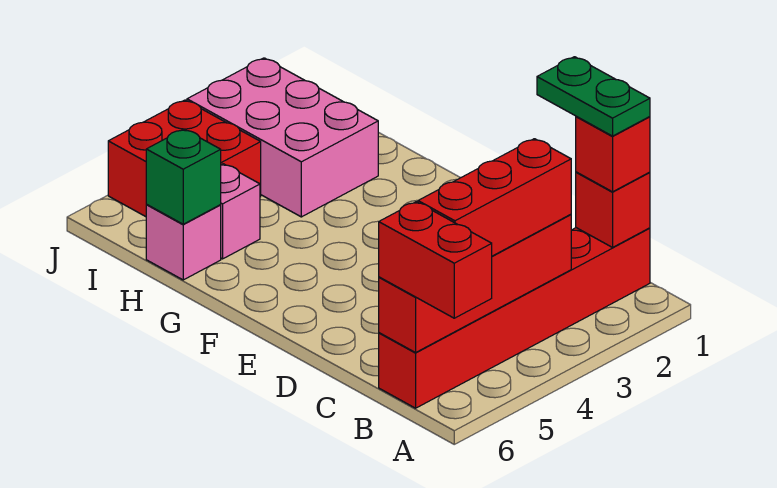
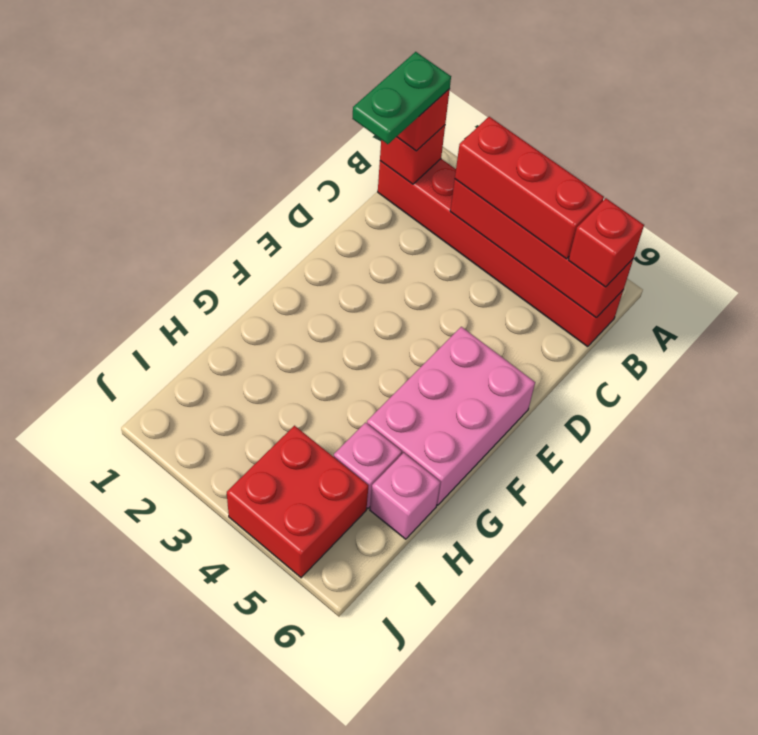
red brick A6:B6 level 3 -> red brick B6 level 3
pink brick H2:J3 level 1 -> pink brick E5:G6 level 1
green brick H6 level 2 -> none

